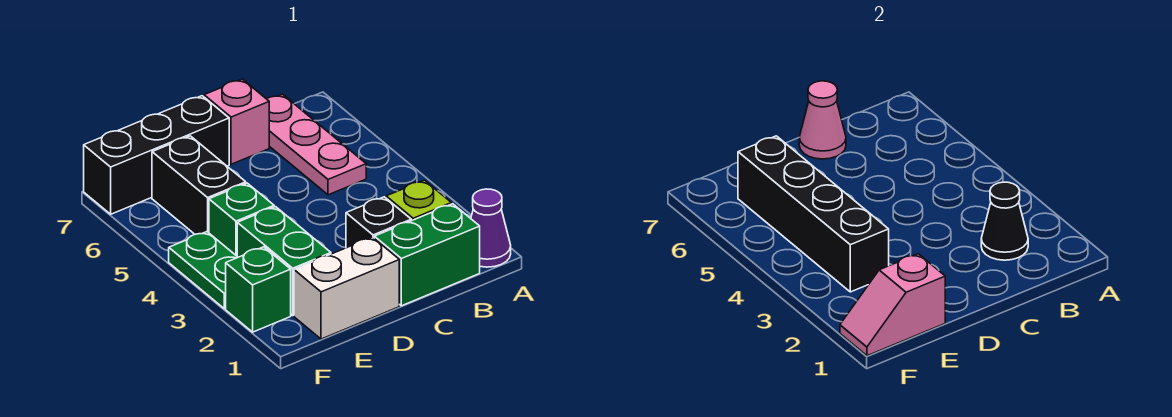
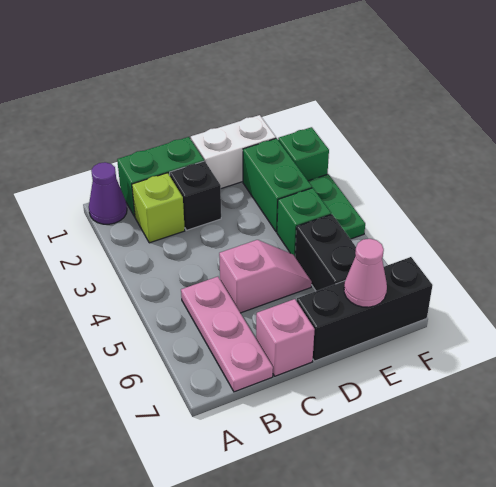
black cone B2 level 2 -> none
pink cone C7 level 2 -> pink cone E7 level 2
pink slope E1:F1 level 2 top E -> pink slope C5:D5 level 1 top C
black brick E3:E6 level 2 -> none

